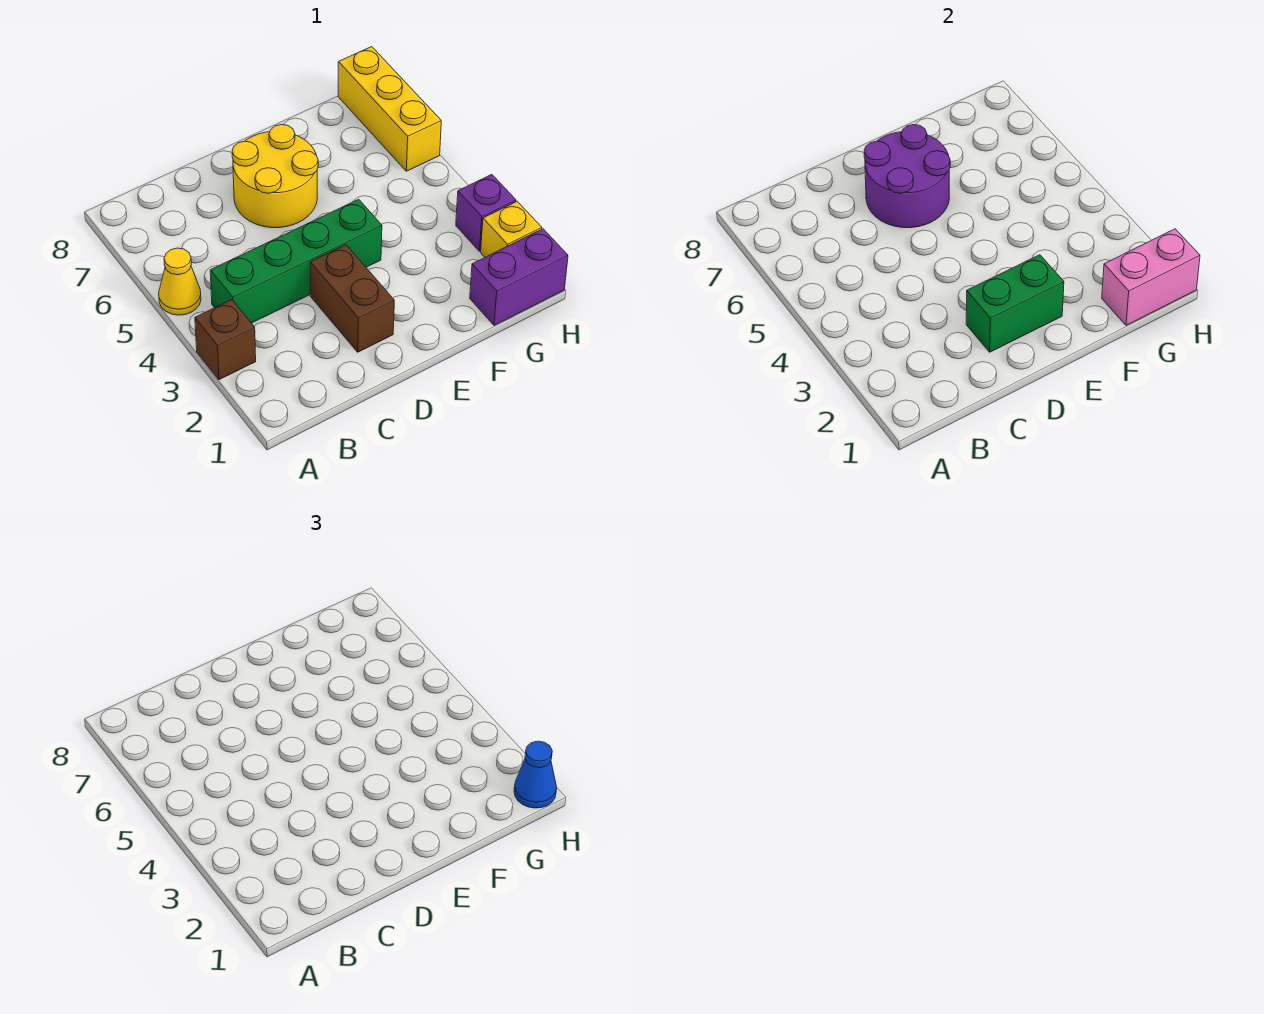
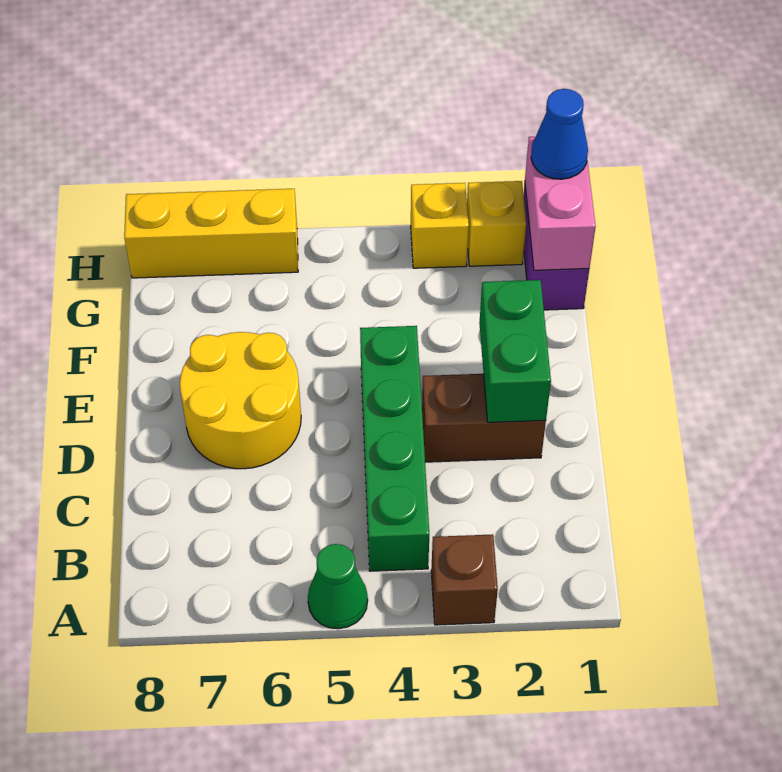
yellow cone A5 level 1 -> green cone A5 level 1
purple round brick D6:E7 level 2 -> none
purple brick H3 level 1 -> yellow brick H3 level 1

